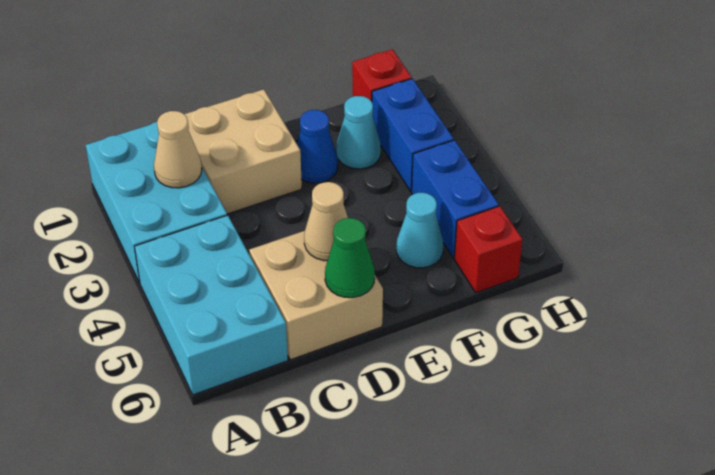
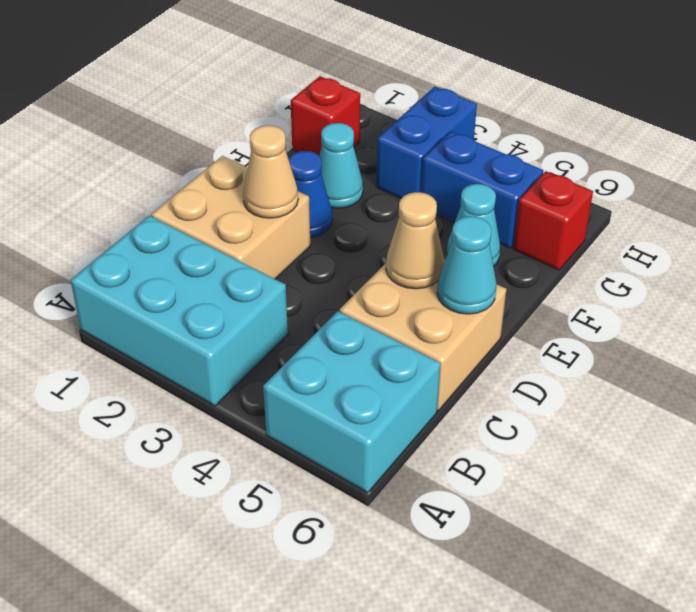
cyan brick A4:B6 level 1 -> cyan brick A5:B6 level 1
tan cone B2 level 2 -> tan cone D2 level 2
green cone D6 level 2 -> cyan cone D6 level 2
blue brick G2:G3 level 1 -> blue brick G3:H3 level 1

